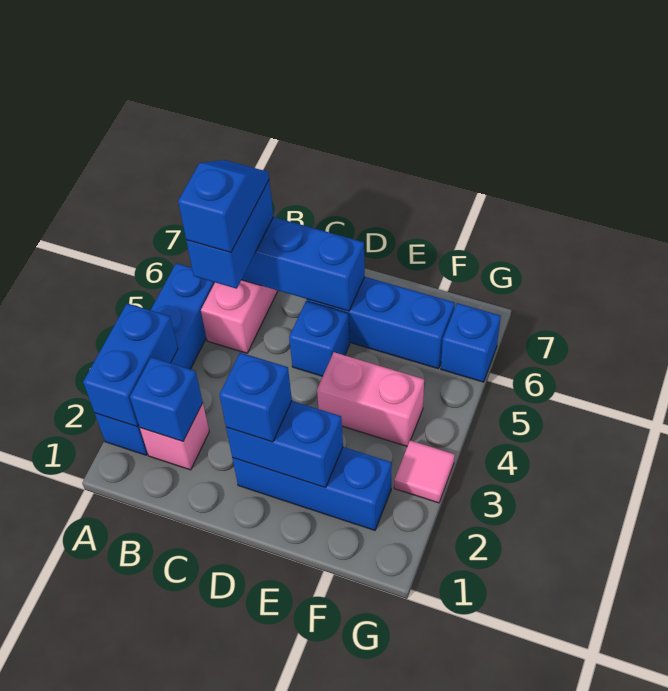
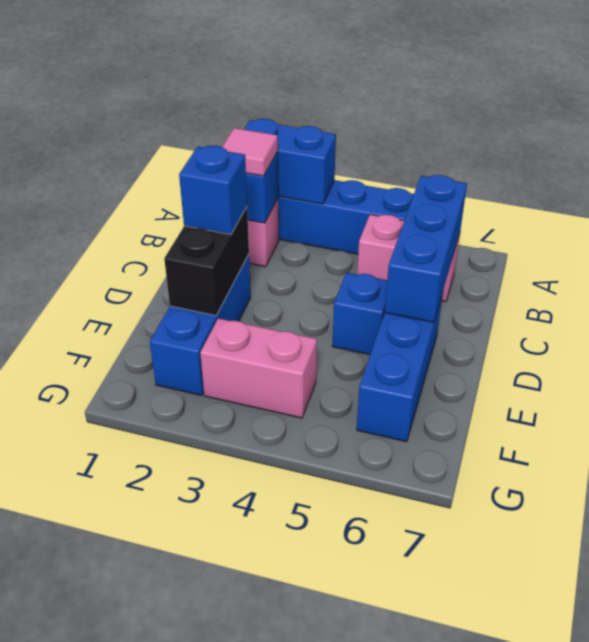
blue brick B5:B6 level 3 -> none
blue slope B5:B6 level 4 top 5 -> none
blue brick D2:E2 level 2 -> black brick D2:E2 level 2
pink brick E4:F4 level 1 -> pink brick F3:F4 level 1
pink tile G3 level 1 -> pink tile B2 level 3
blue brick G6 level 1 -> none

